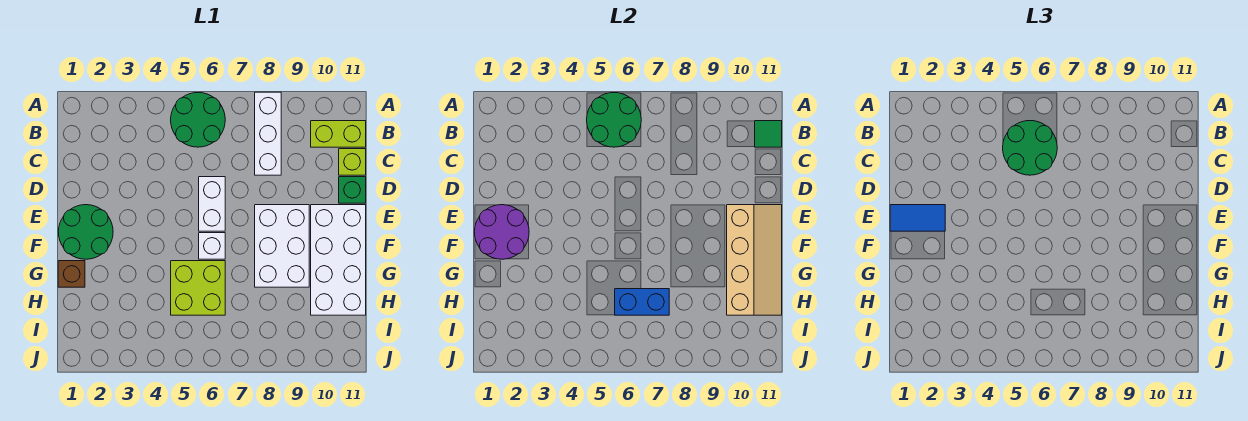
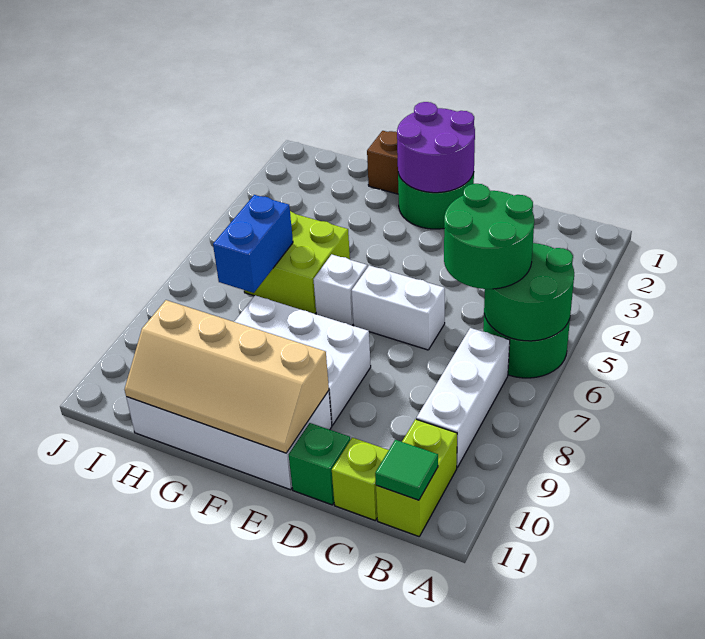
white brick A8:C8 level 1 -> white brick B7:B9 level 1
blue tile E1:E2 level 3 -> none

